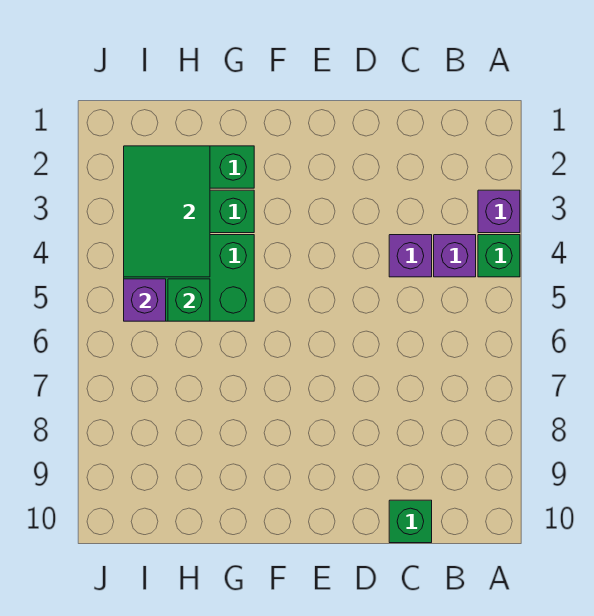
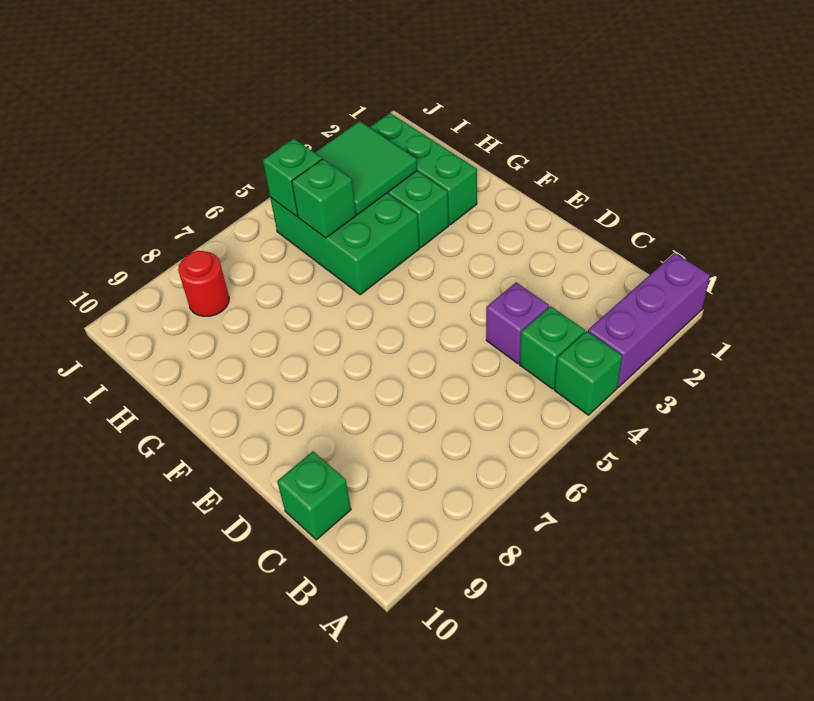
purple brick A3 level 1 -> purple brick A1:A3 level 1
purple brick B4 level 1 -> green brick B4 level 1
green tile H2:I4 level 2 -> green tile H3:I4 level 2
purple brick I5 level 2 -> green brick I5 level 2
none -> red round brick I8 level 1

